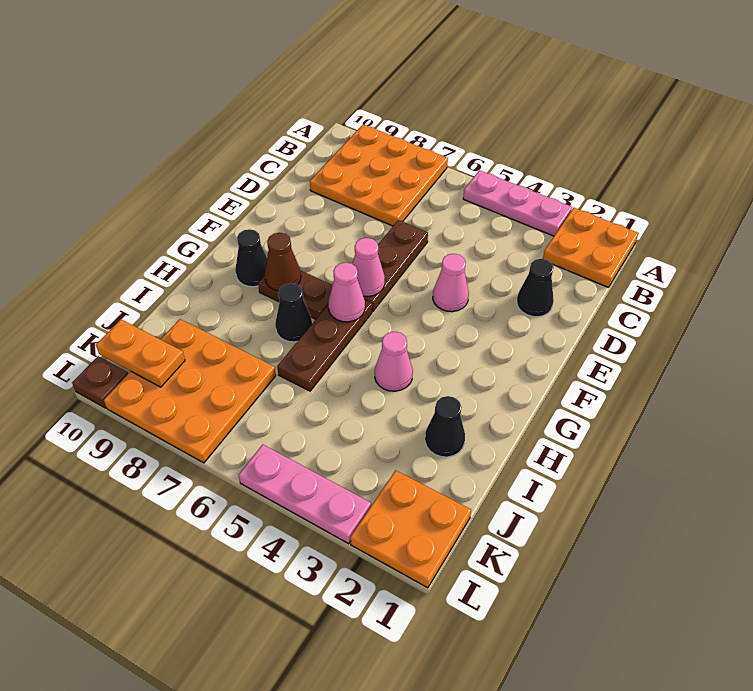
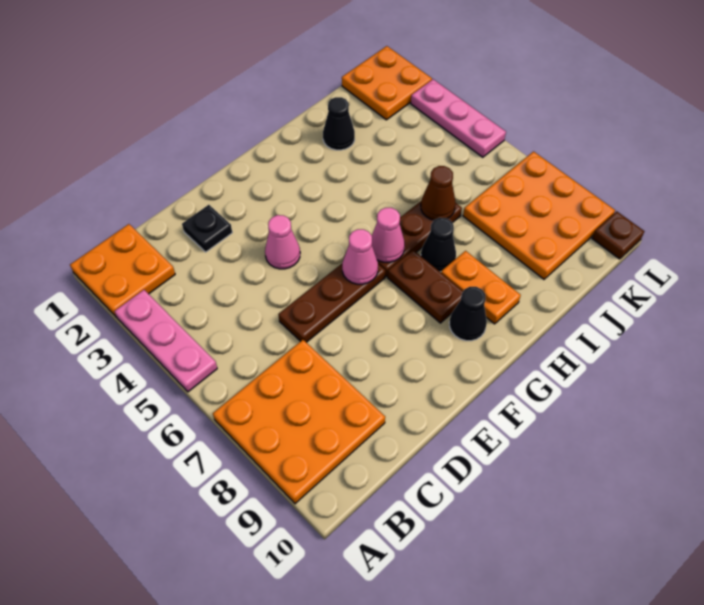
black cone D2 level 1 -> black plate D2 level 1
brown cone G8 level 2 -> brown cone I6 level 2
pink cone H4 level 1 -> none
orange plate K9:K10 level 2 -> orange plate H8:H9 level 1

